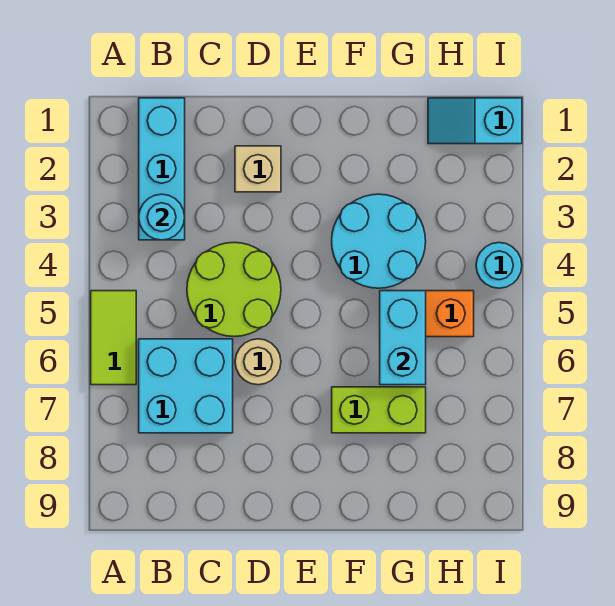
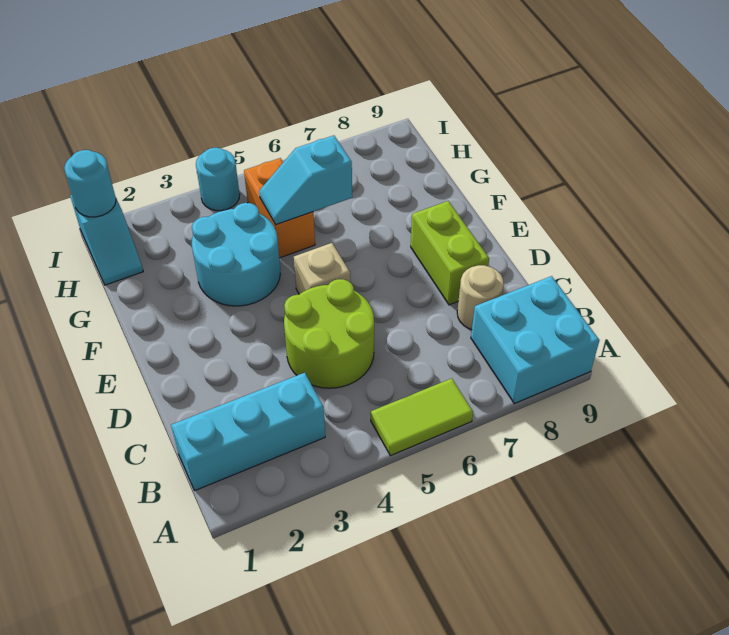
cyan round brick B3 level 2 -> cyan round brick I1 level 2
cyan brick B6:C7 level 1 -> cyan brick A8:B9 level 1
tan brick D2 level 1 -> tan brick E5 level 1
tan round brick D6 level 1 -> tan round brick C8 level 1
lime brick F7:G7 level 1 -> lime brick D8:E8 level 1
cyan brick G5:G6 level 2 -> cyan slope G5:G6 level 2 top 6

